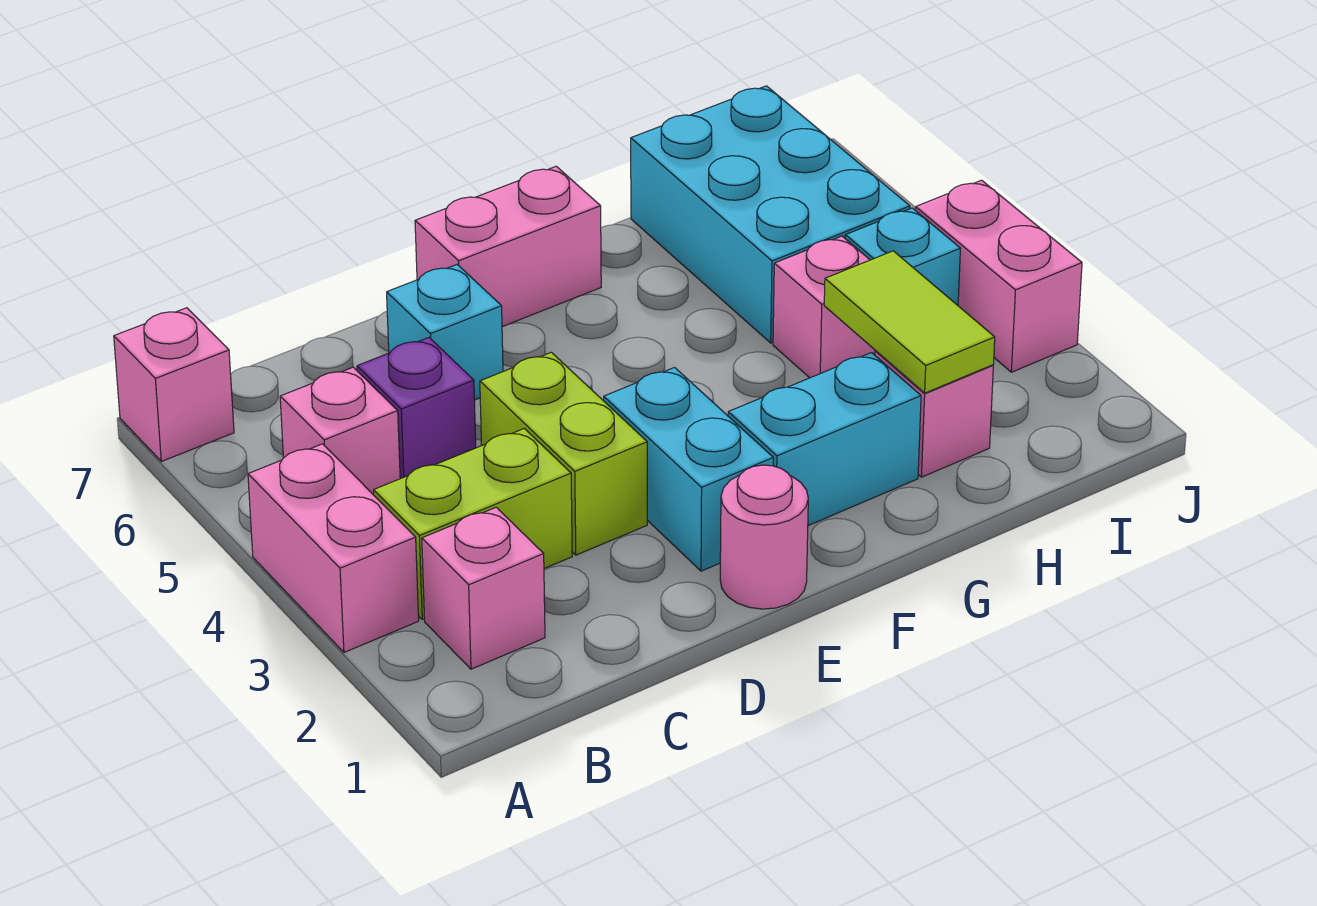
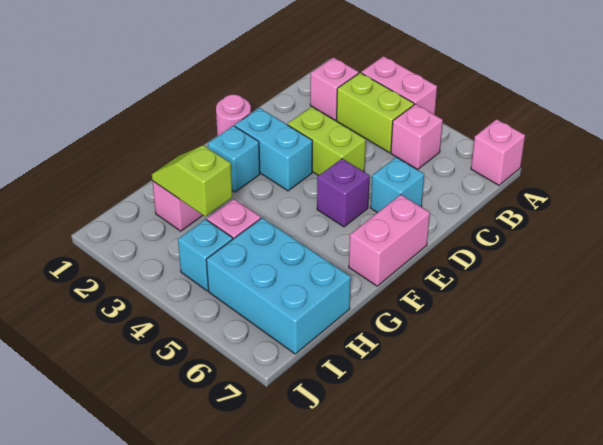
lime brick B3:C3 level 1 -> lime brick B3:B4 level 1
purple brick C5 level 1 -> purple brick E5 level 1
cyan brick F2:G2 level 1 -> cyan brick F2 level 1
lime tile H2:H3 level 2 -> lime slope H2:H3 level 2 top 3
pink brick J3:J4 level 1 -> none

